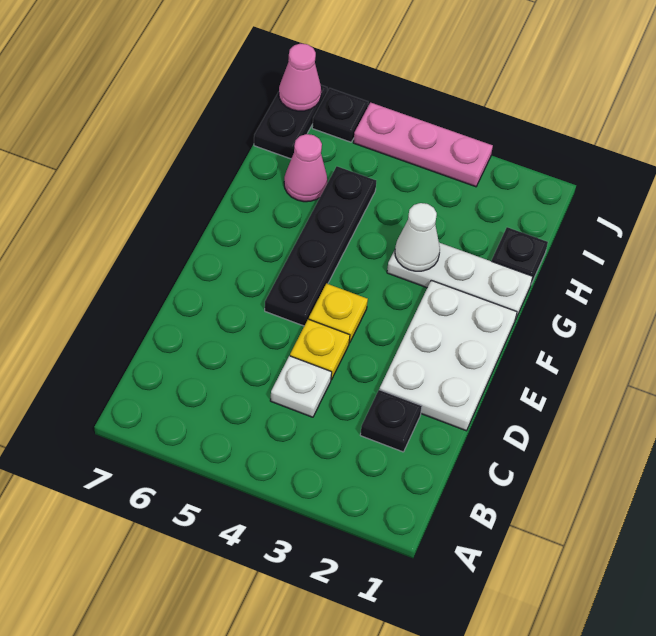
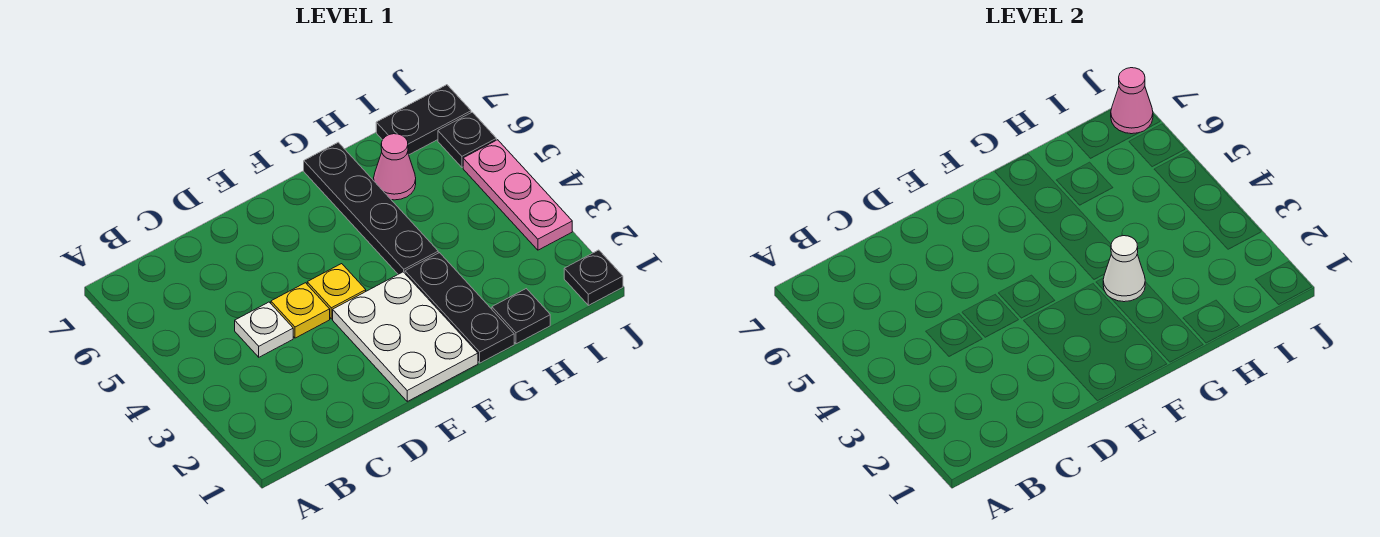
black plate C2 level 1 -> black plate J1 level 1
white plate D1:F2 level 1 -> white plate E1:F3 level 1
black plate E5:H5 level 1 -> black plate G4:G7 level 1
white plate G1:G3 level 1 -> black plate G1:G3 level 1

